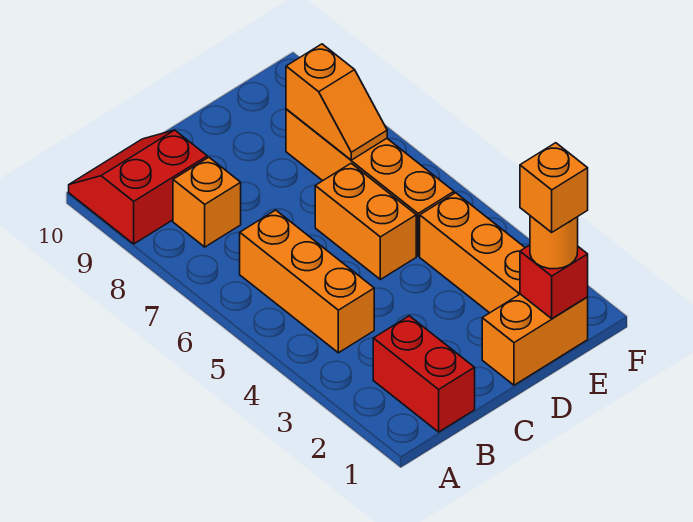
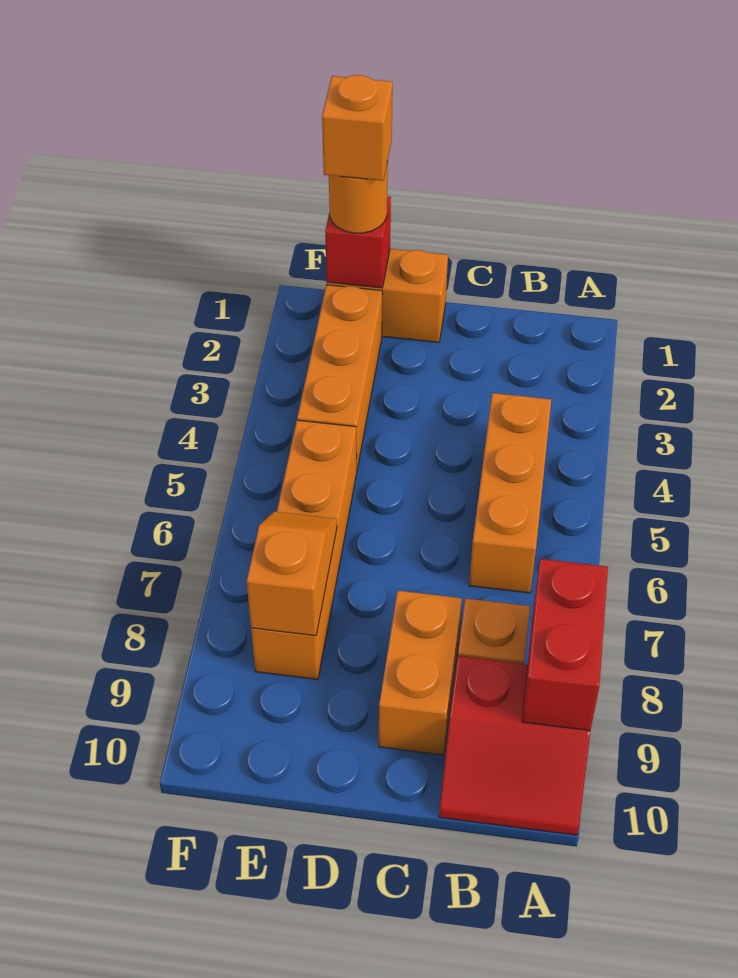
red brick B1:B2 level 1 -> red brick A8:A9 level 2
orange brick D5:D6 level 1 -> orange brick C8:C9 level 1

